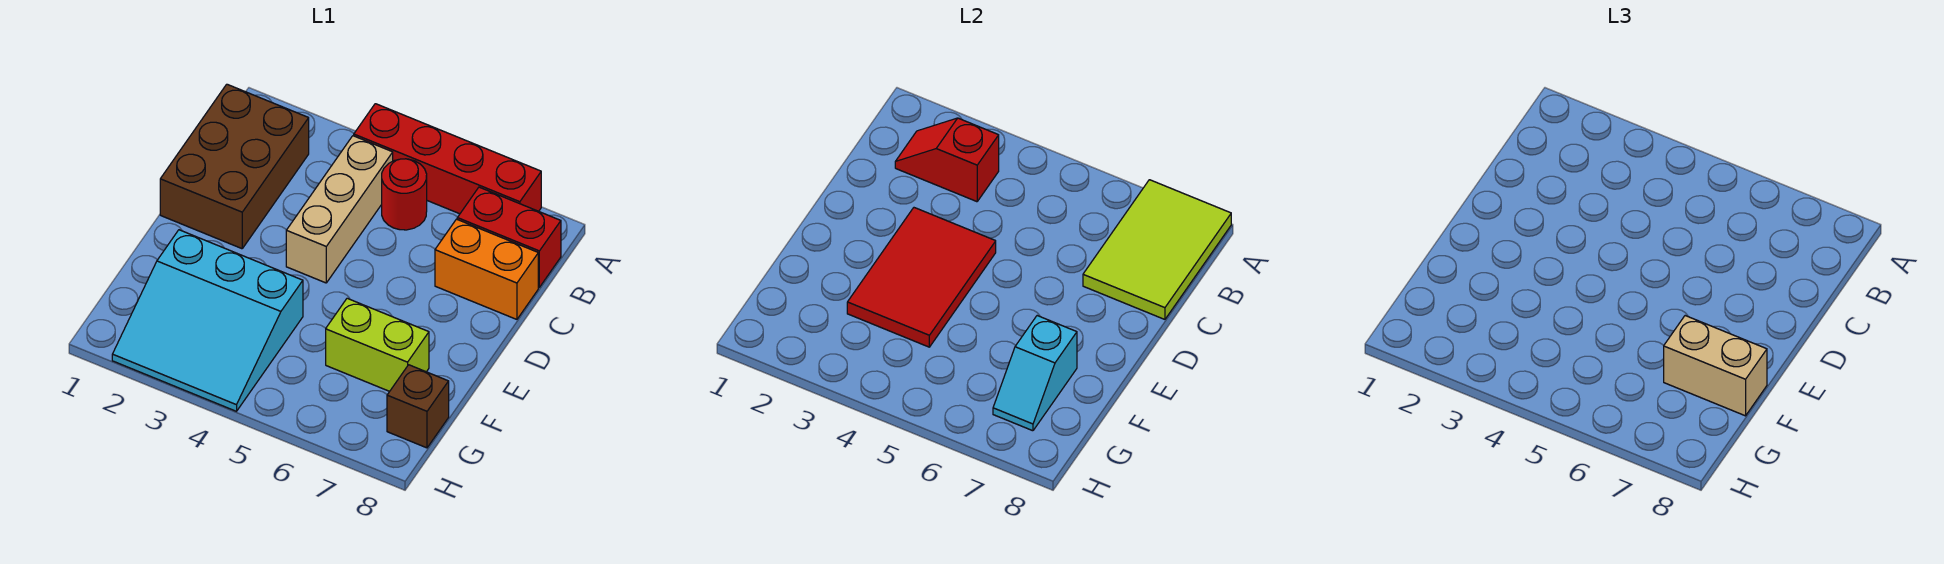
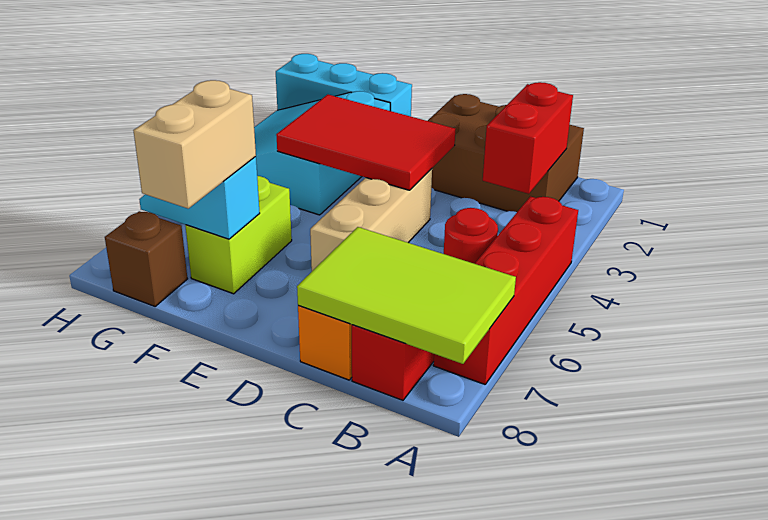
red slope B2:B3 level 2 top 3 -> red brick B2:B3 level 2
tan brick B4:D4 level 1 -> tan brick D4:D6 level 1
none -> cyan brick F1:H1 level 1

